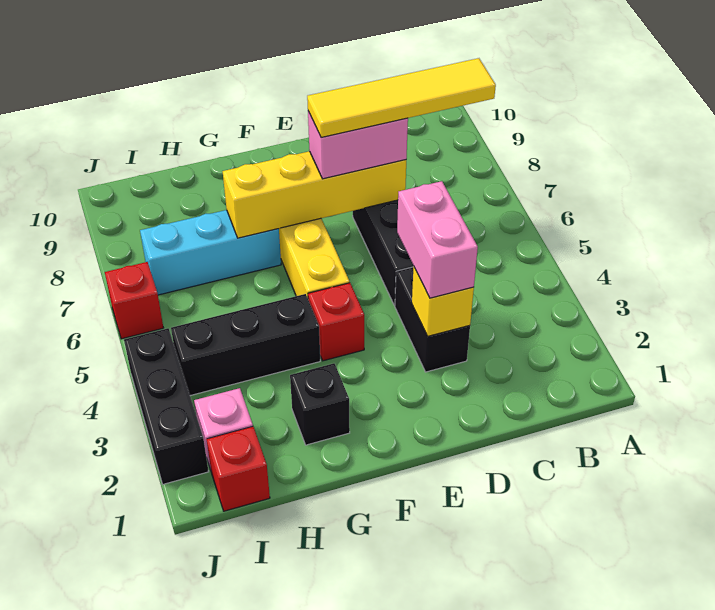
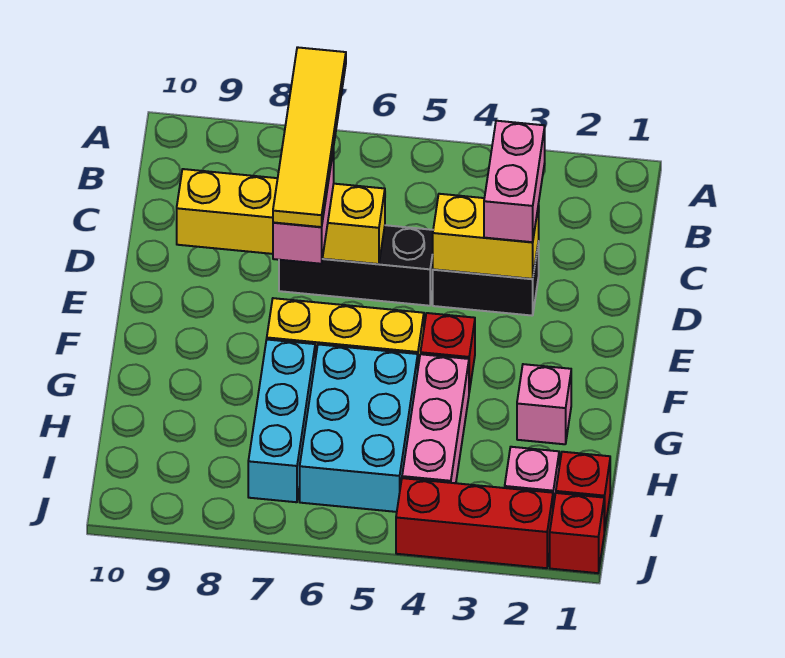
yellow brick D3 level 2 -> yellow brick D3:D4 level 2
pink brick D3:D4 level 3 -> pink brick C3:D3 level 3
yellow brick D7:G7 level 2 -> yellow brick D6:D9 level 2
black brick G2 level 1 -> pink brick G2 level 1
black brick G4:I4 level 1 -> pink brick G4:I4 level 1
none -> cyan brick G5:I6 level 1
black brick J2:J4 level 1 -> red brick J2:J4 level 1
red brick J6 level 1 -> red brick J1 level 1

